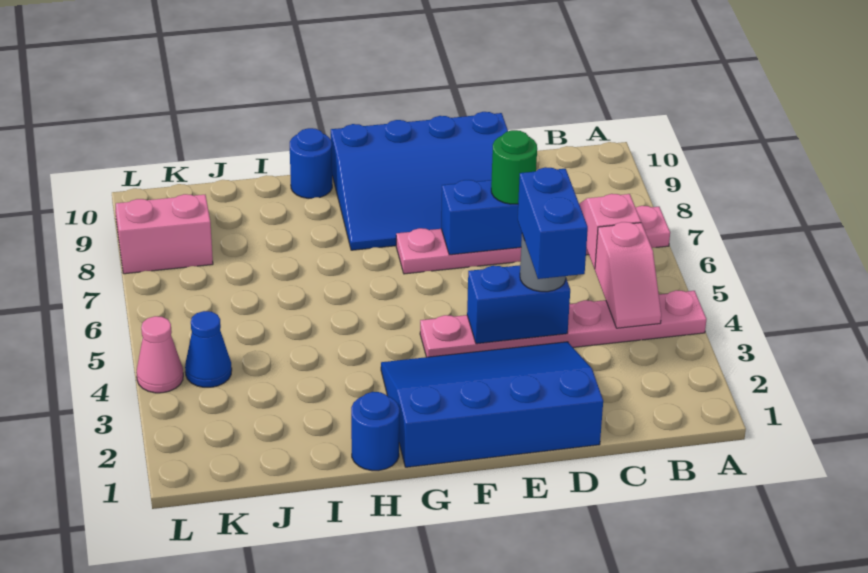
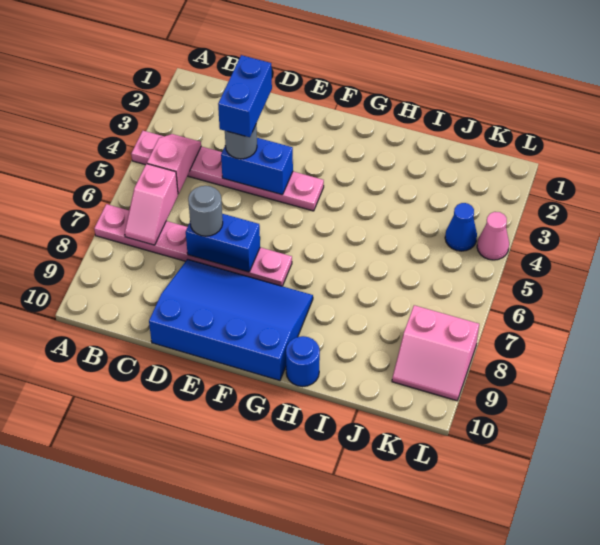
blue slope D1:G3 level 1 top 1 -> none
green round brick D7 level 3 -> grey round brick D7 level 3
blue round brick H1 level 1 -> none

